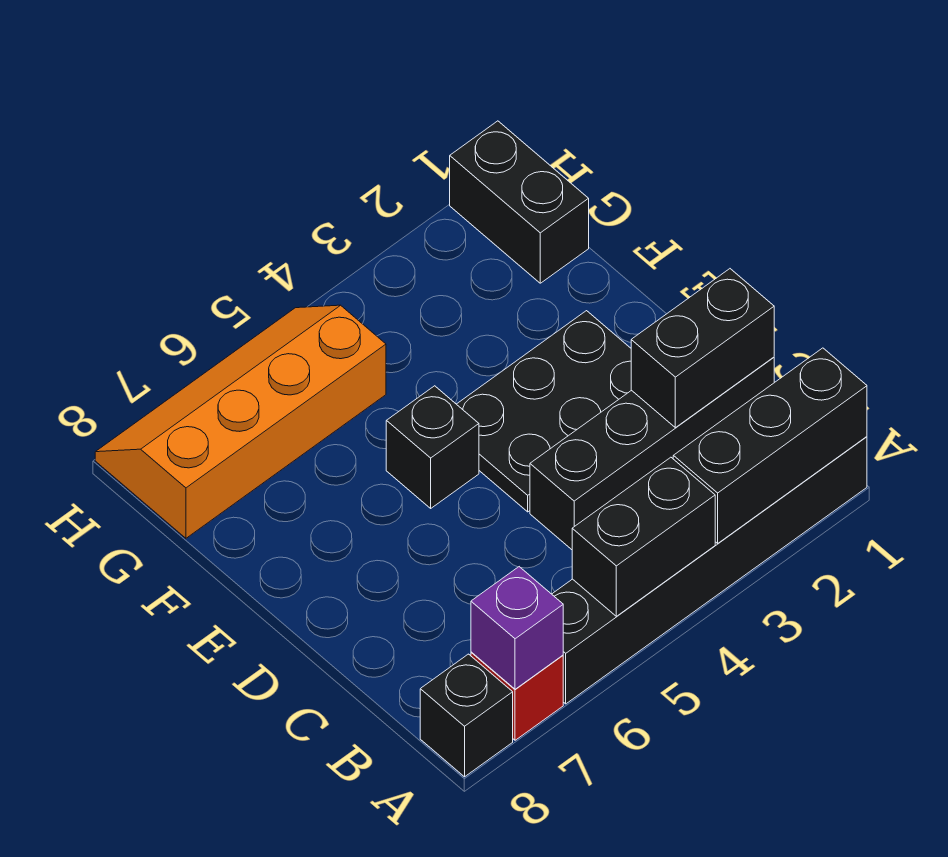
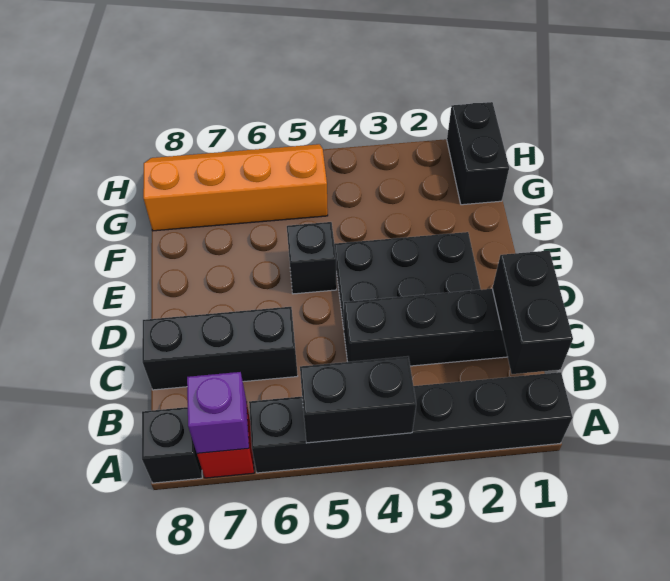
black brick A1:A3 level 2 -> black brick C6:C8 level 1
black brick C1:C2 level 2 -> black brick B1:C1 level 2

